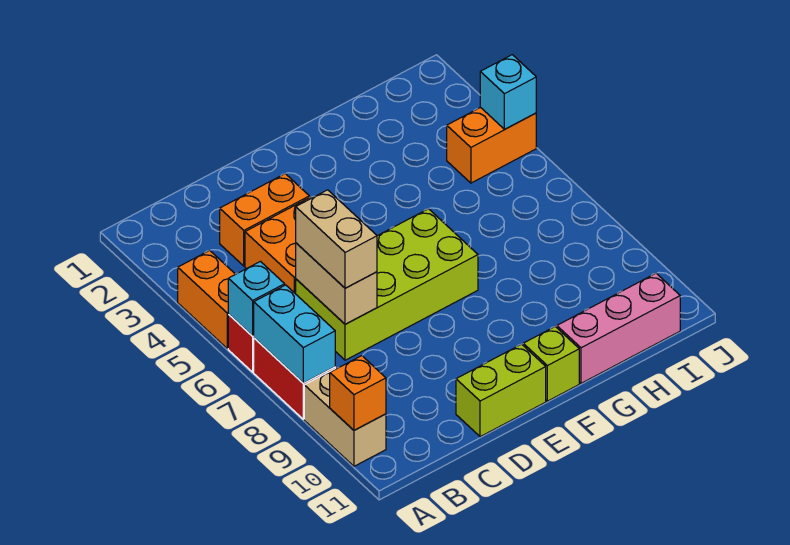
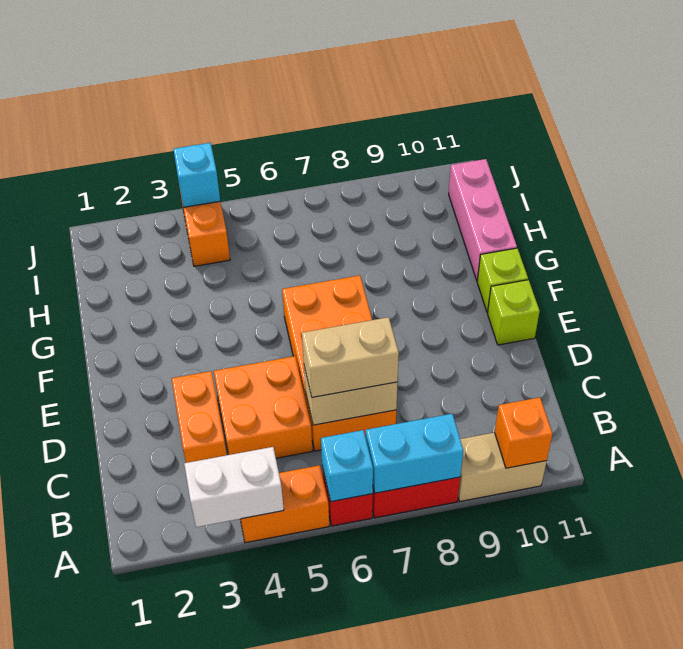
none -> white brick A3:A4 level 2
lime brick C6:F7 level 1 -> orange brick C6:F7 level 1
lime brick D11:E11 level 1 -> lime brick E11 level 1

